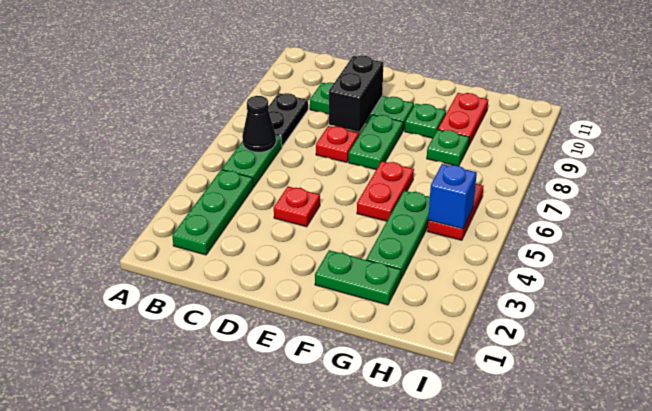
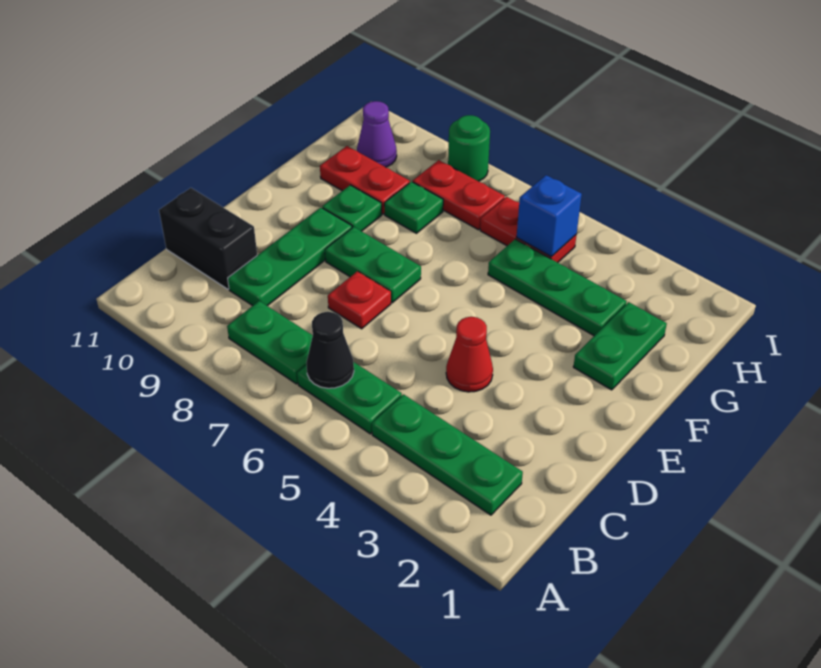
black plate B7:B8 level 1 -> green plate B7:B8 level 1
red plate D4 level 1 -> red cone D4 level 1
black brick D8:D9 level 2 -> black brick C10:C11 level 1
red plate F5:F6 level 1 -> red plate H7:H8 level 1
none -> purple cone H10 level 1
none -> green round brick I8 level 1

